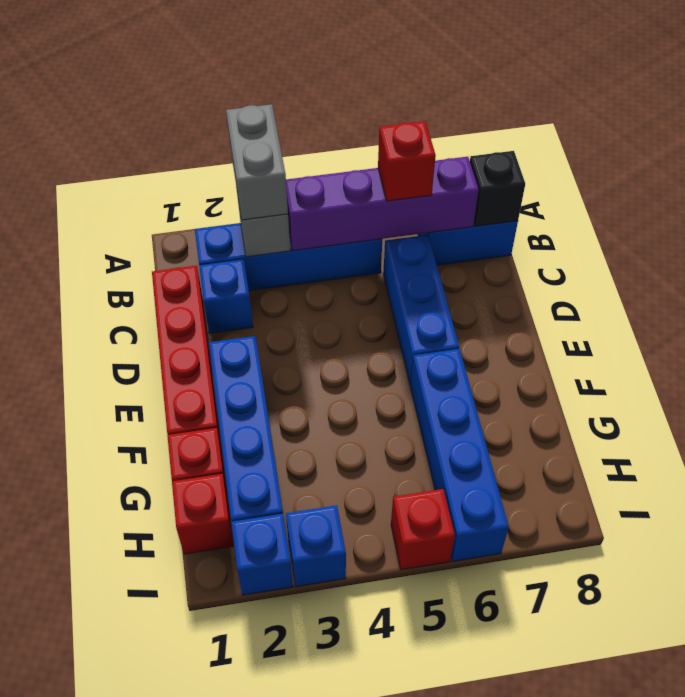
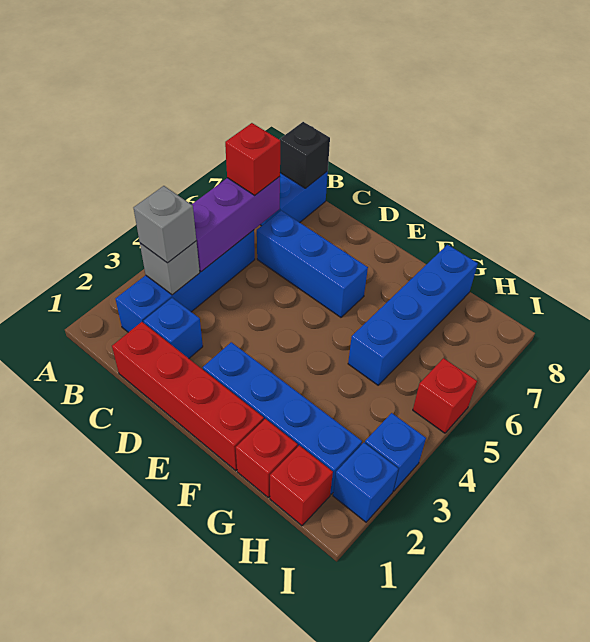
grey brick A3:B3 level 3 -> grey brick B3 level 3
purple brick B4:B7 level 2 -> purple brick B4:B6 level 2
blue brick F6:I6 level 1 -> blue brick G5:G8 level 1

